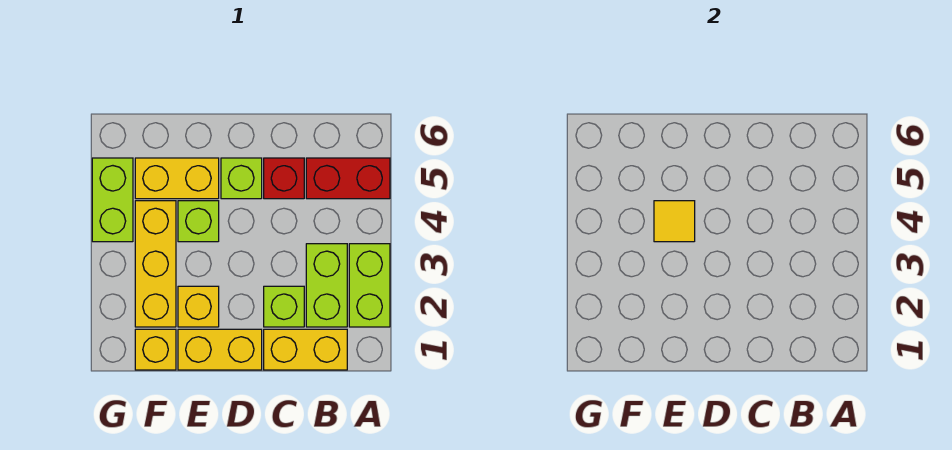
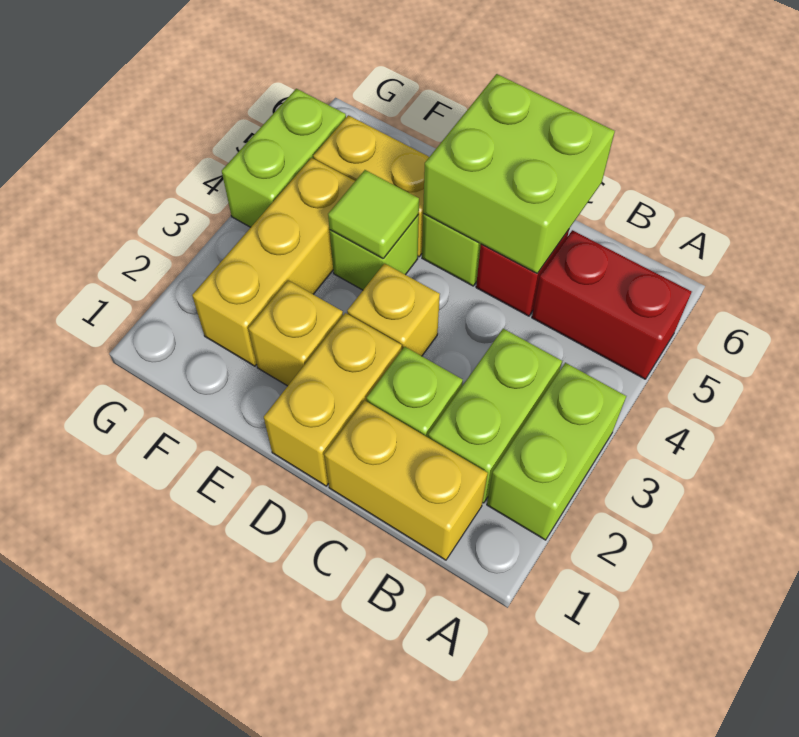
none -> lime brick C5:D6 level 2
yellow brick D1:E1 level 1 -> yellow brick D1:D2 level 1
yellow tile E4 level 2 -> lime tile E4 level 2
yellow brick F1 level 1 -> yellow brick D3 level 1

